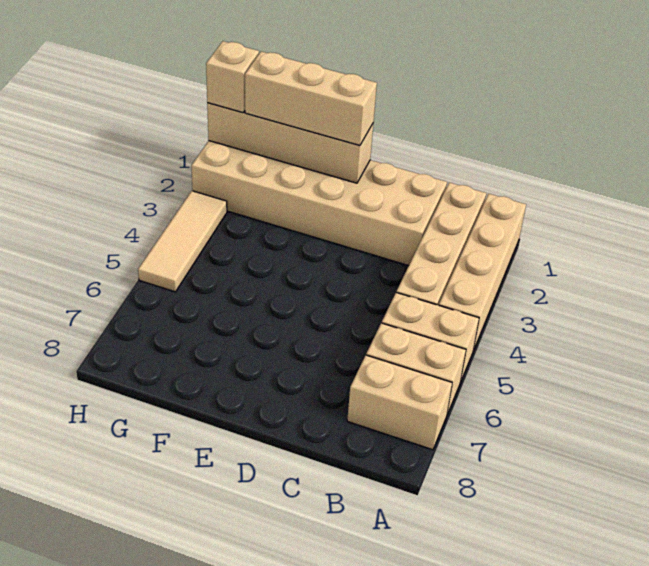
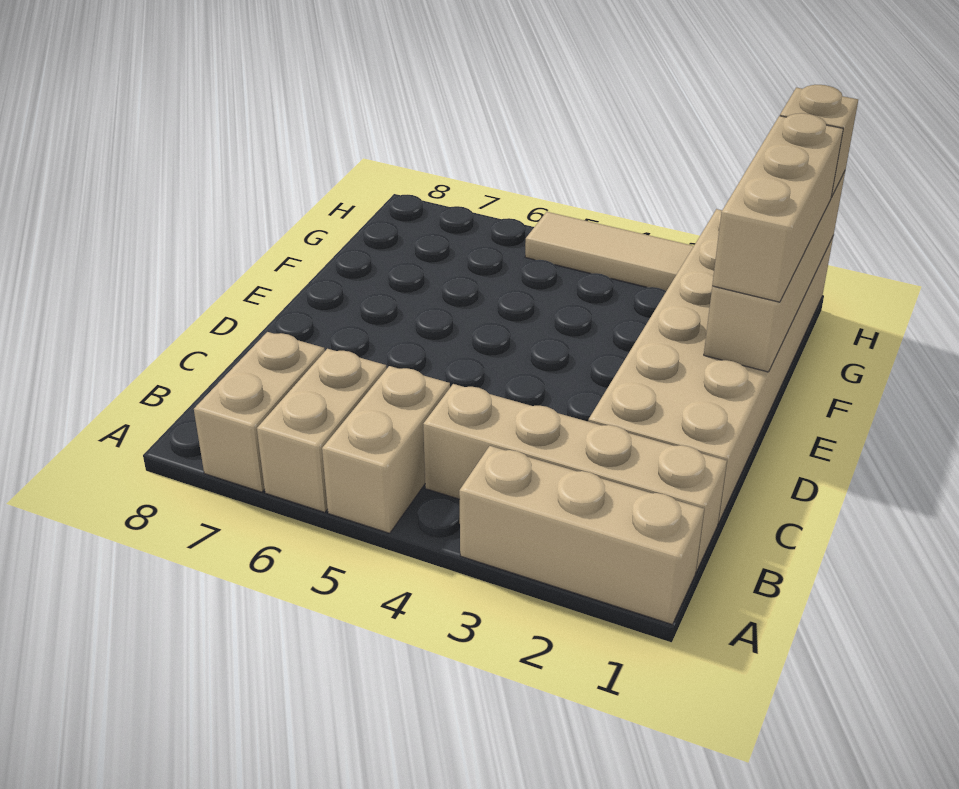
tan brick A1:A4 level 1 -> tan brick A1:A3 level 1

